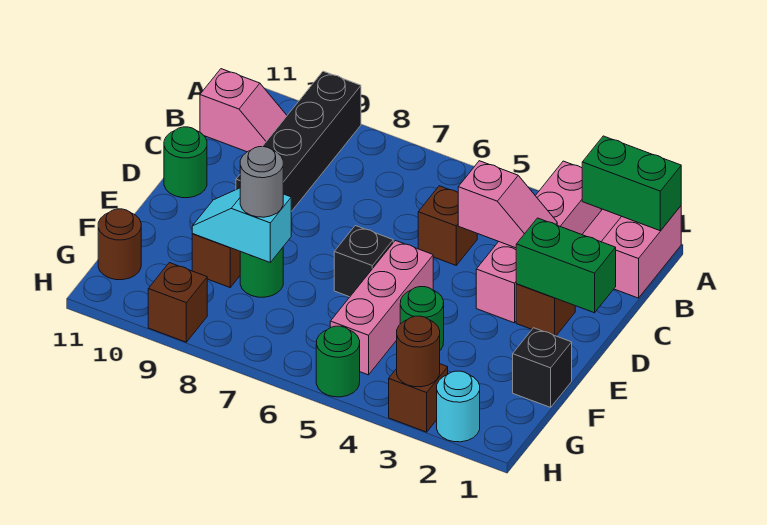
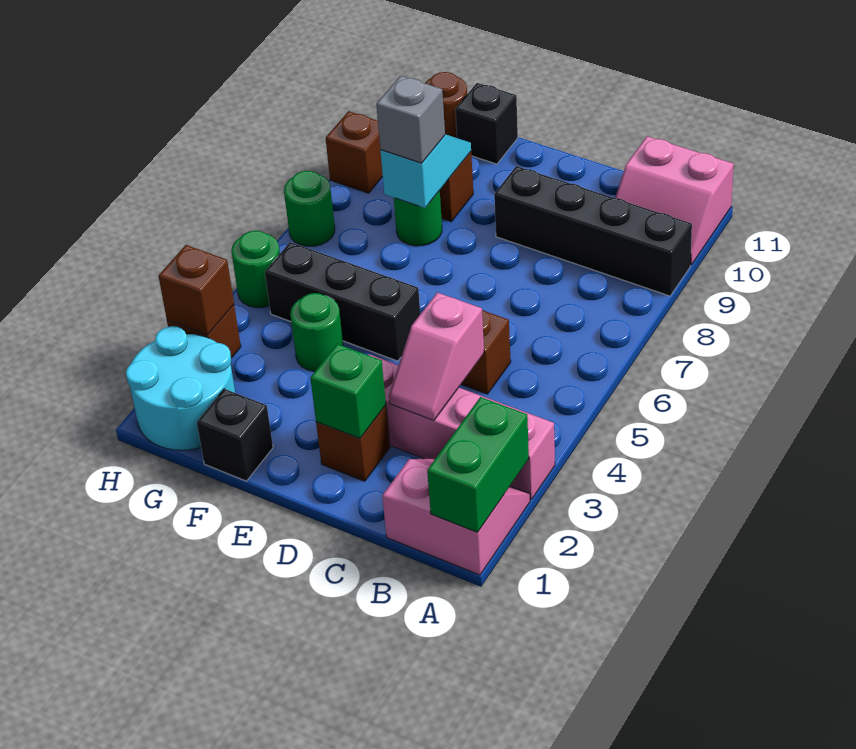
pink slope B10:B11 level 1 top 11 -> pink slope A10:B11 level 1 top 11
green brick D1:D2 level 2 -> green brick D2 level 2
green round brick D11 level 1 -> green round brick H7 level 1
pink brick E5:G5 level 1 -> black brick E5:G5 level 1
black brick E6 level 1 -> black brick F11 level 1
grey round brick F8 level 3 -> grey brick F8 level 3
cyan round brick H2 level 1 -> cyan round brick G1:H2 level 1
brown round brick H3 level 2 -> brown brick H3 level 2

